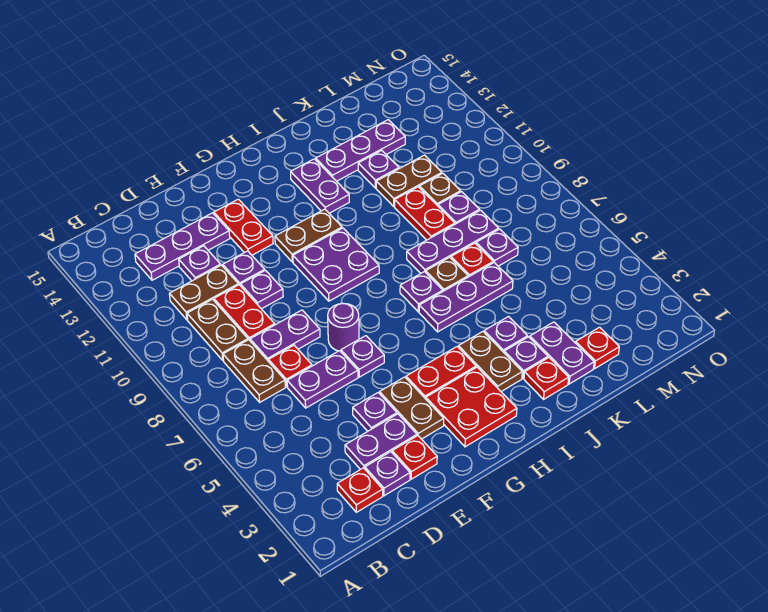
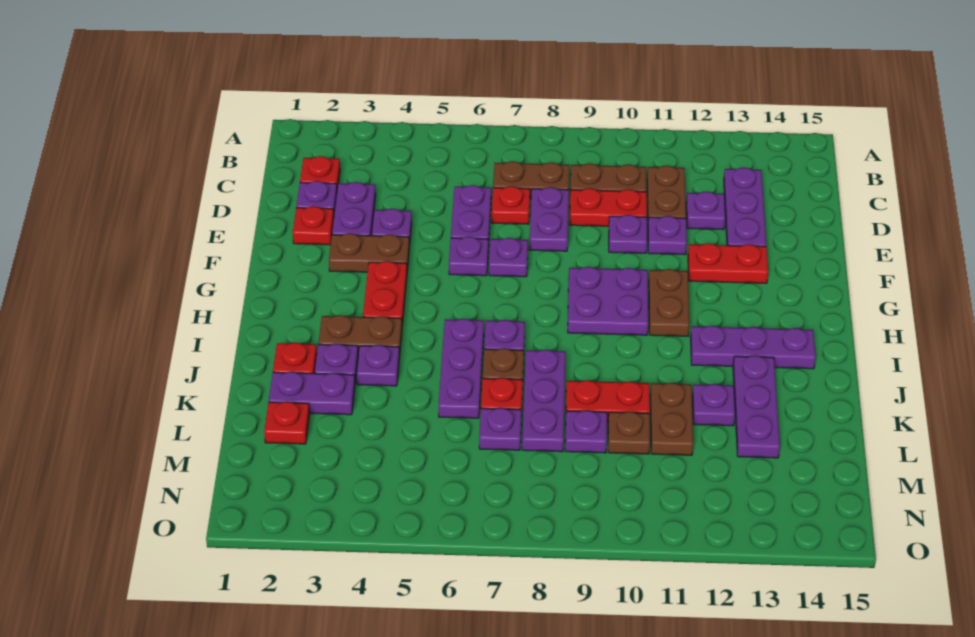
purple round brick F7 level 1 -> purple plate F7 level 1
red plate G2:H3 level 1 -> none
purple plate I12:I13 level 1 -> purple plate I12:I14 level 1

